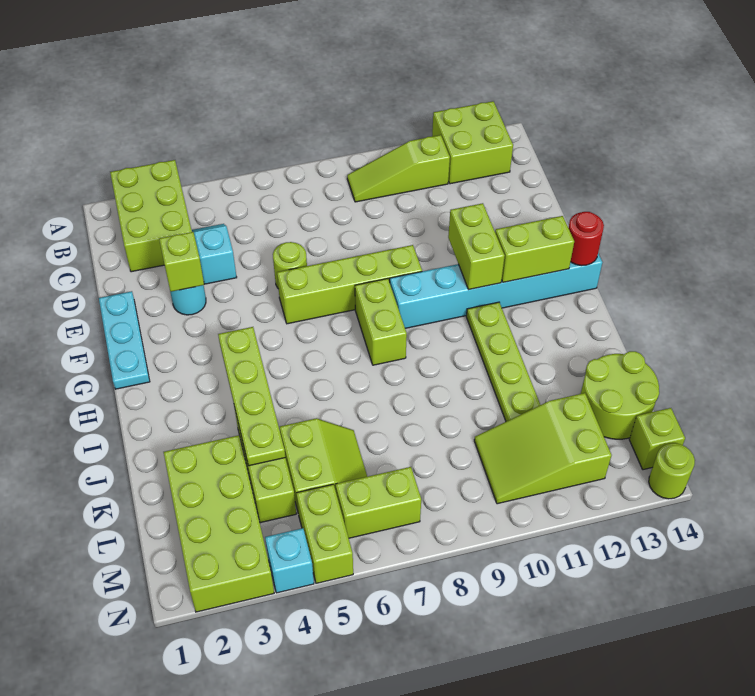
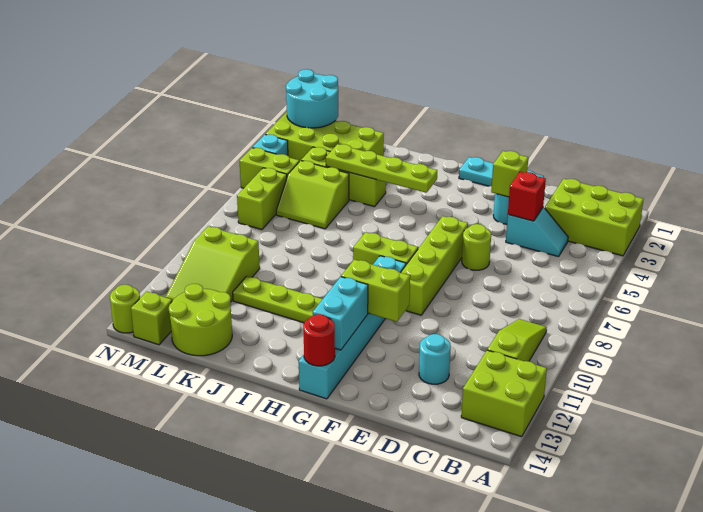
none -> red brick D4 level 2
none -> cyan round brick D12 level 1
lime brick G12:G13 level 2 -> cyan brick G12:G13 level 2
lime slope L10:M12 level 1 top 12 -> lime slope L10:M12 level 1 top 10
none -> cyan round brick M1:N2 level 2

